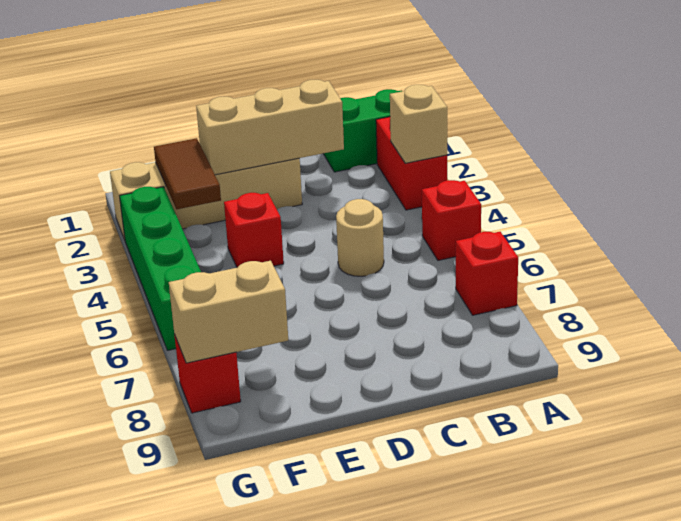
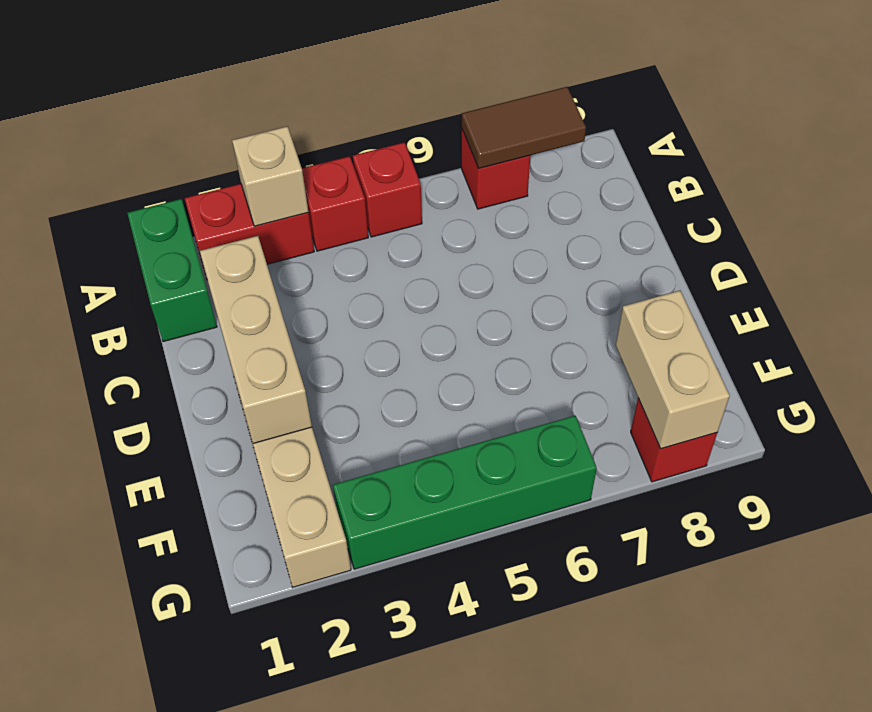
tan round brick C5 level 1 -> none
red brick E4 level 1 -> red brick A4 level 1
brown tile F2:F3 level 2 -> brown tile A7:A8 level 2

